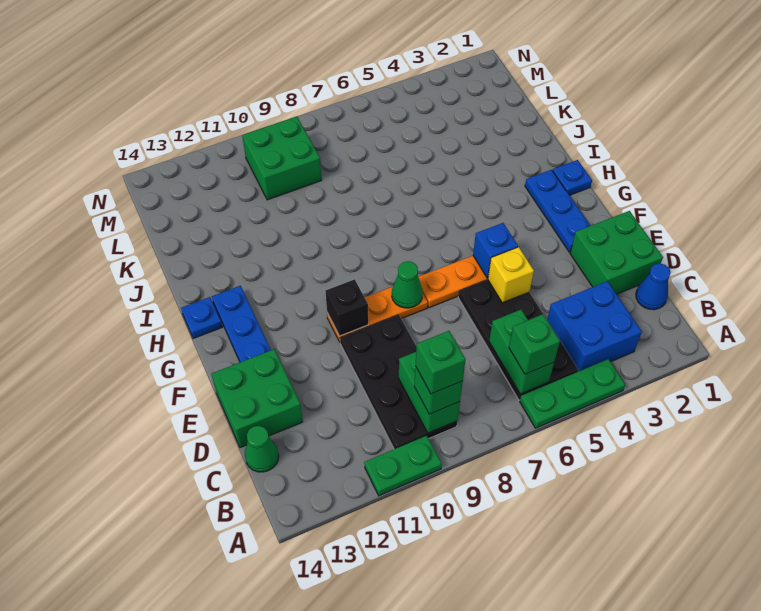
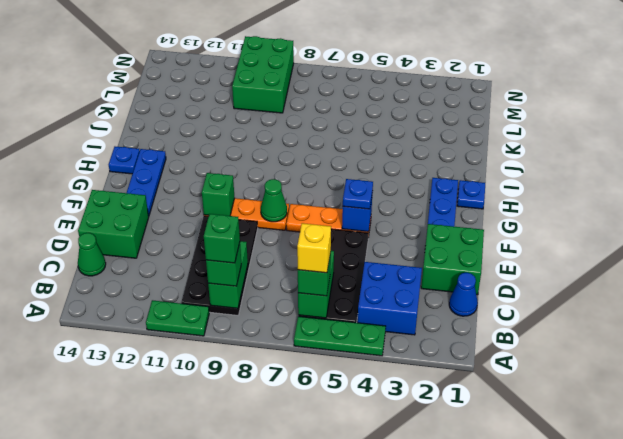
yellow brick E5 level 2 -> yellow brick B6 level 4
none -> blue plate F5 level 3
black brick F10 level 2 -> green brick F10 level 2
green brick L9:M10 level 1 -> green brick L9:N10 level 1

